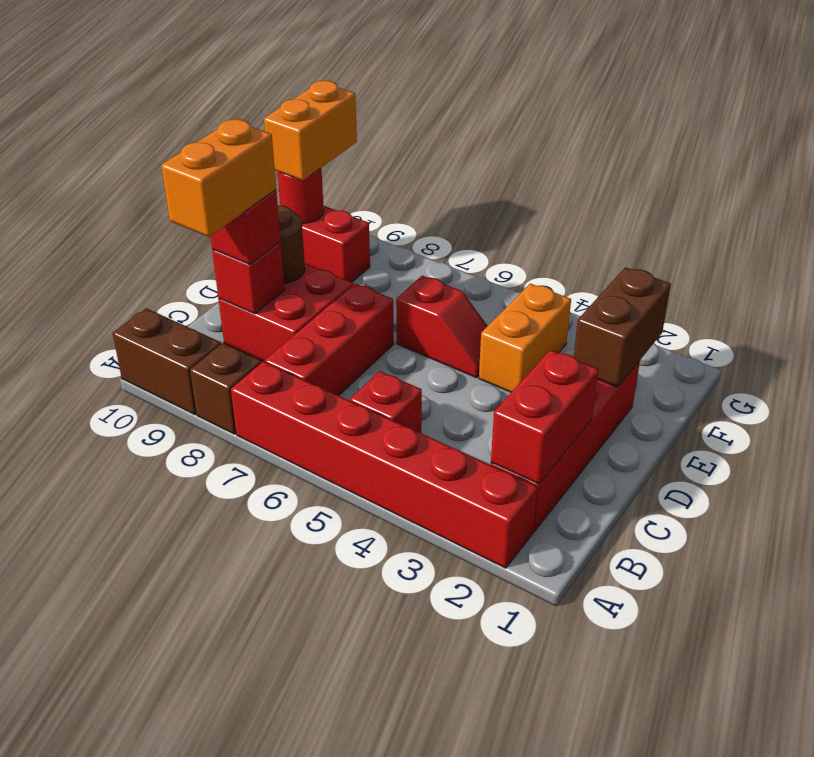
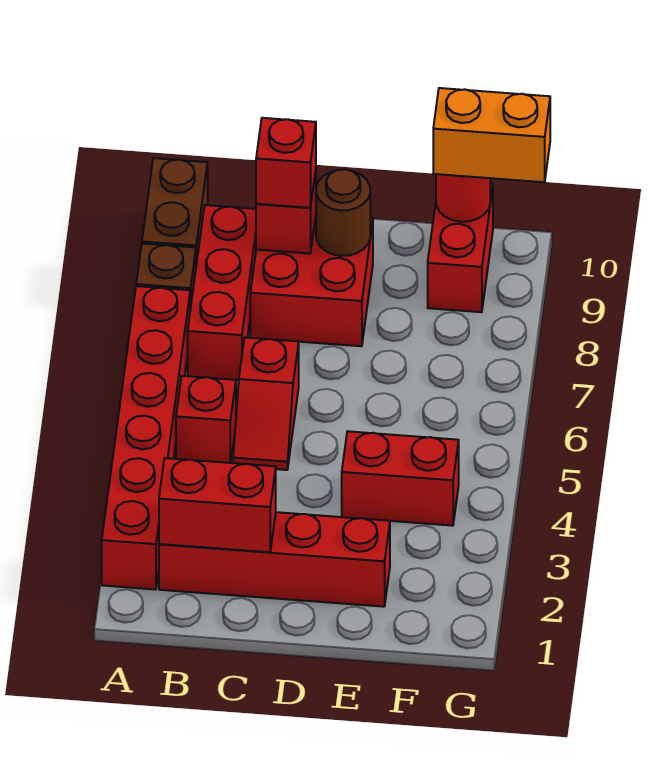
red brick B7:D7 level 1 -> red brick B7:B9 level 1
orange brick B9:C9 level 4 -> none
brown brick E2:F2 level 2 -> none
orange brick E4:F4 level 1 -> red brick E4:F4 level 1
red slope E5:E6 level 1 top 6 -> red slope C5:C6 level 1 top 6

